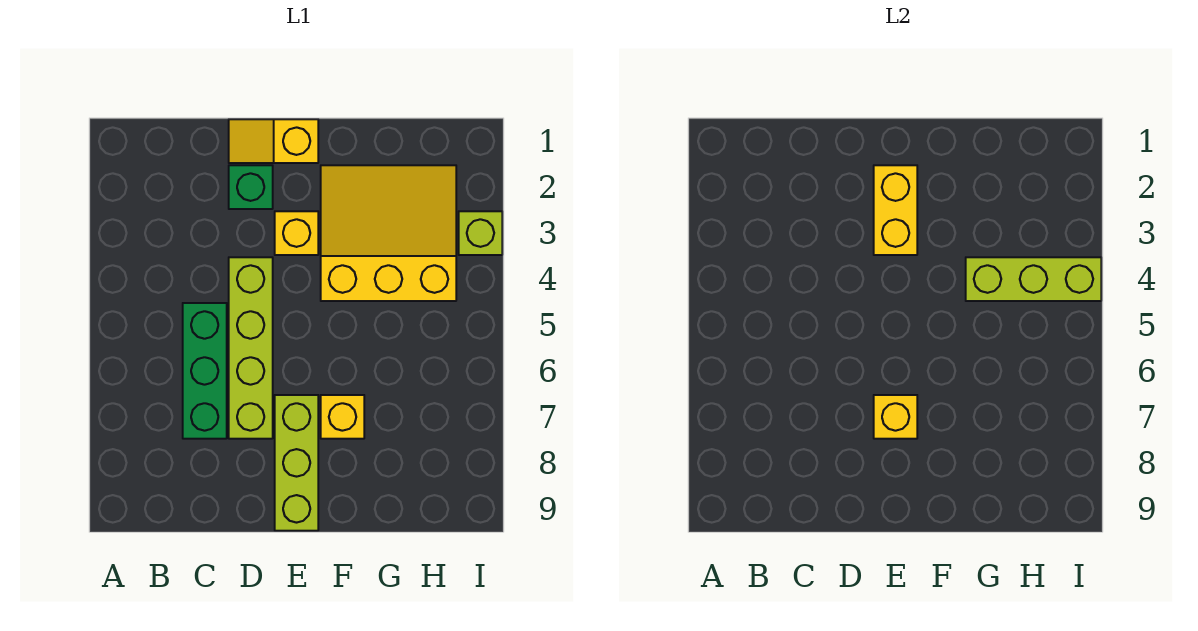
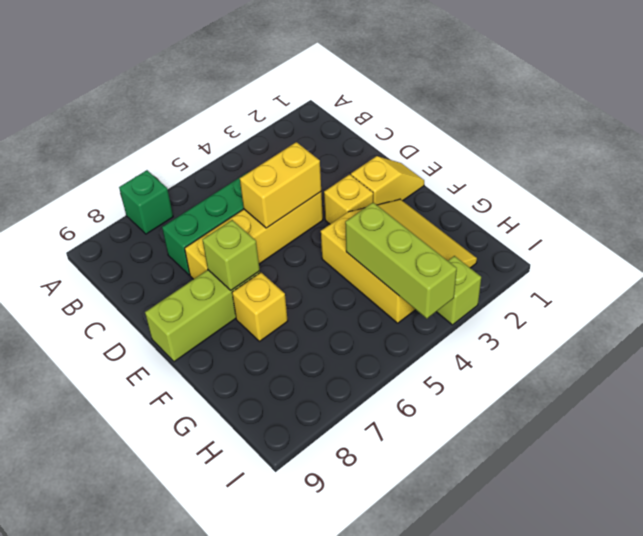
yellow slope D1:E1 level 1 top E -> yellow slope E1:E2 level 1 top 2
green brick D2 level 1 -> green brick A7 level 1
lime brick D4:D7 level 1 -> yellow brick D4:D7 level 1
yellow brick E2:E3 level 2 -> yellow brick D4:D5 level 2
yellow brick E7 level 2 -> lime brick E7 level 2

